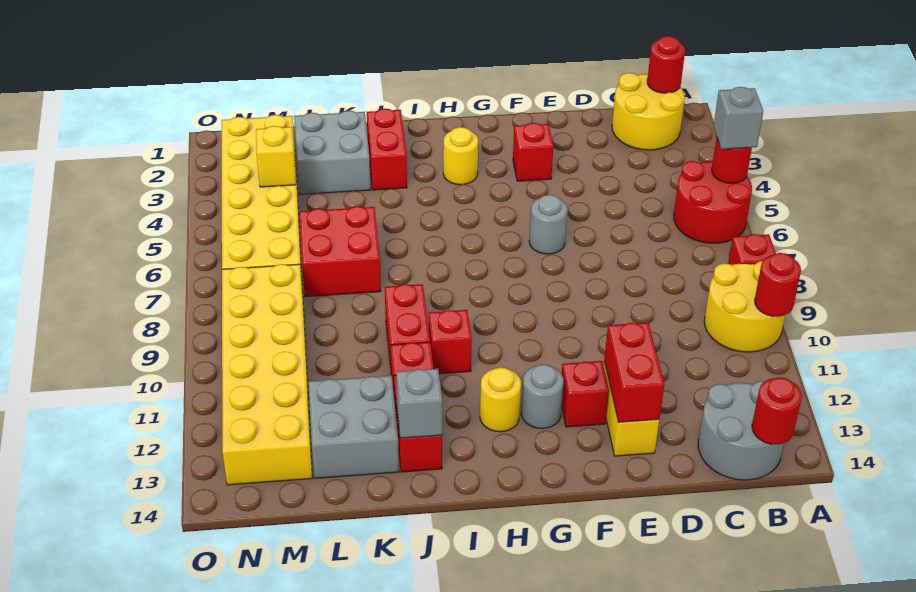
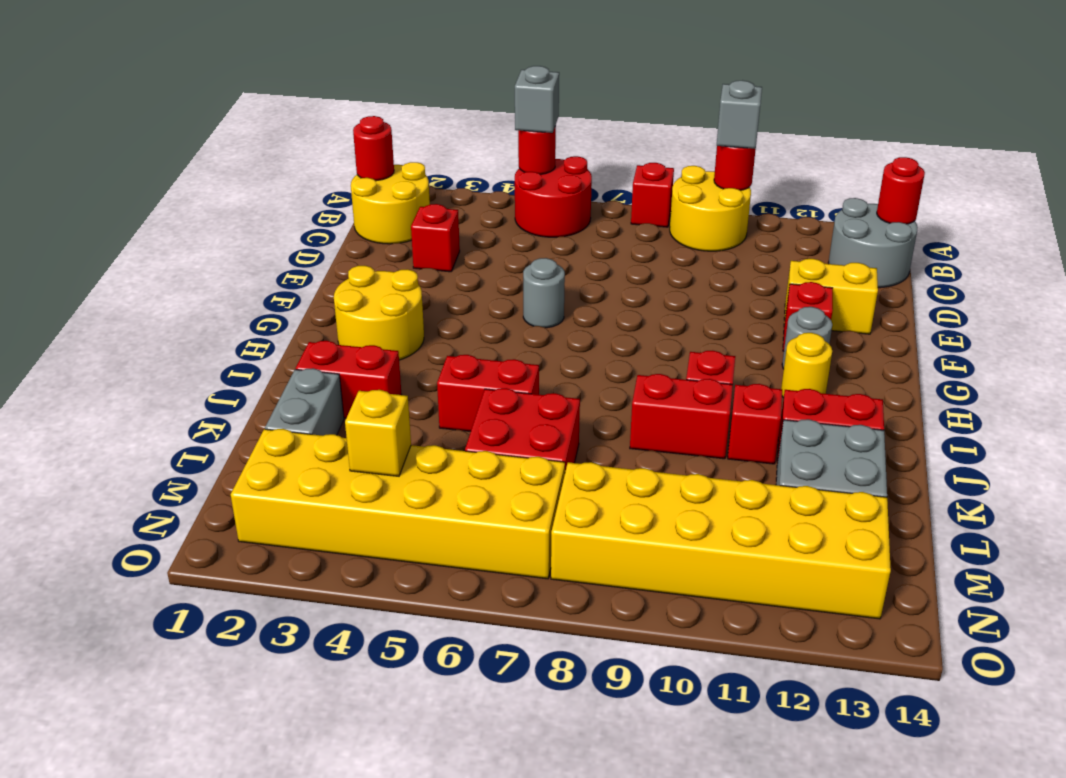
red brick E12:E13 level 2 -> red brick J5:J6 level 1
red brick F3 level 1 -> red brick D3 level 1
yellow round brick H3 level 1 -> yellow round brick G2:H3 level 1
grey brick J13 level 2 -> grey brick A10 level 3
grey brick K2:L3 level 1 -> grey brick K2:L2 level 1

